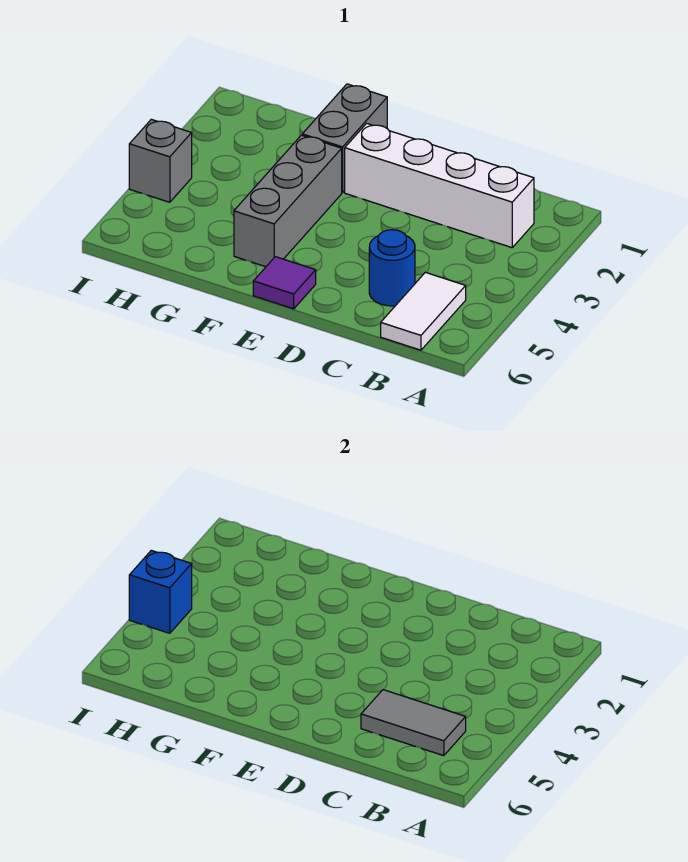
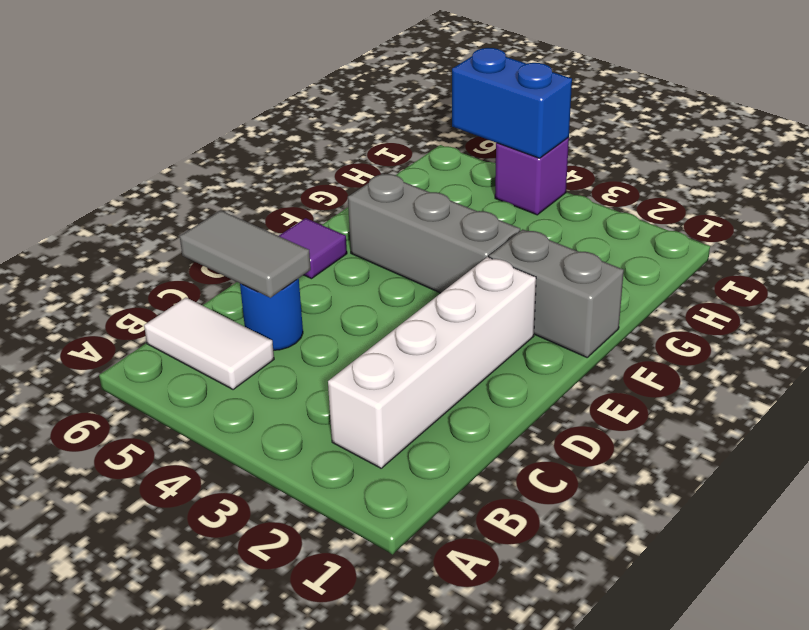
grey tile B5:C5 level 2 -> grey tile C5:C6 level 2
grey brick I4 level 1 -> purple brick I4 level 1
blue brick I4 level 2 -> blue brick I4:I5 level 2

